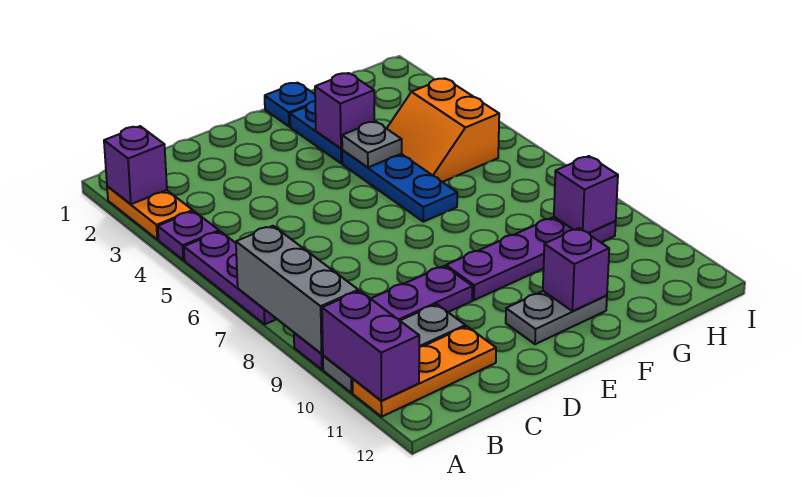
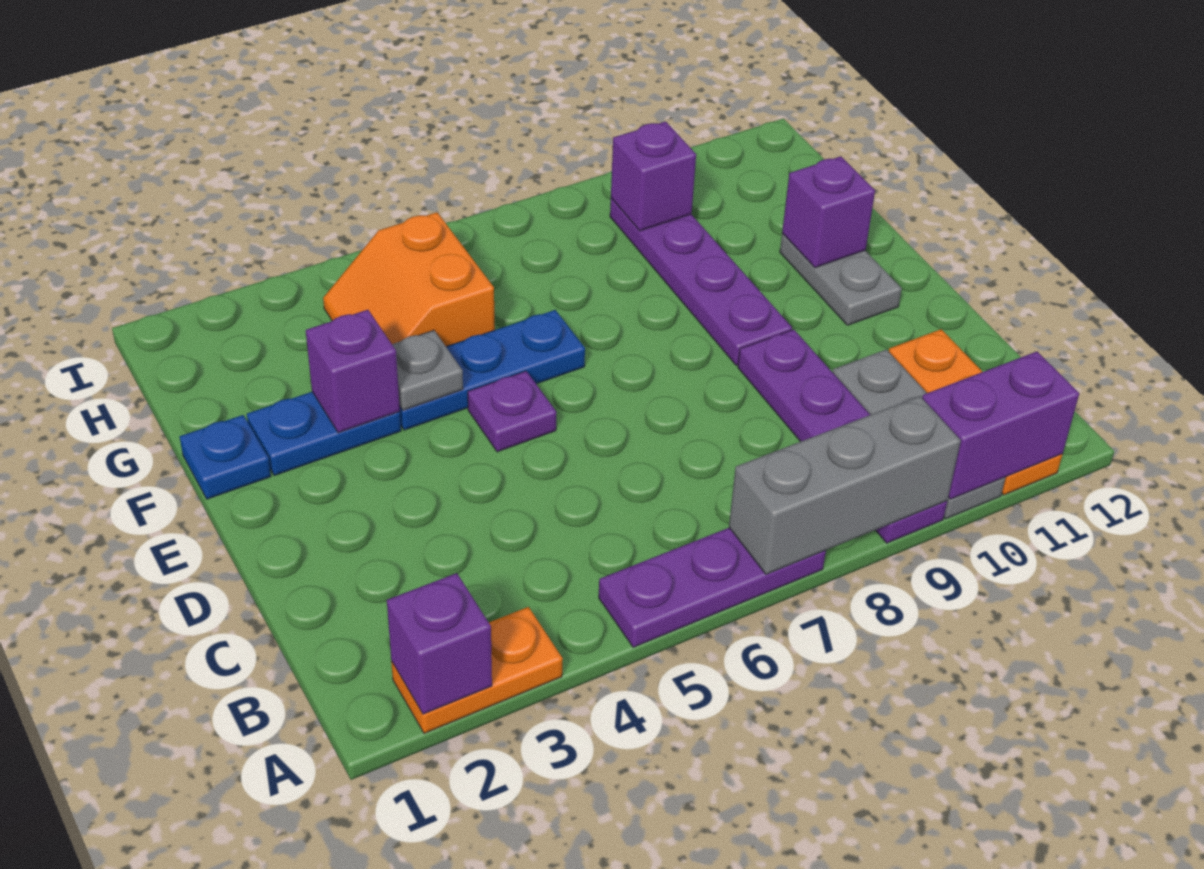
purple plate A4 level 1 -> purple plate E5 level 1
orange slope G4:H5 level 1 top H -> orange slope G4:H5 level 1 top 5

